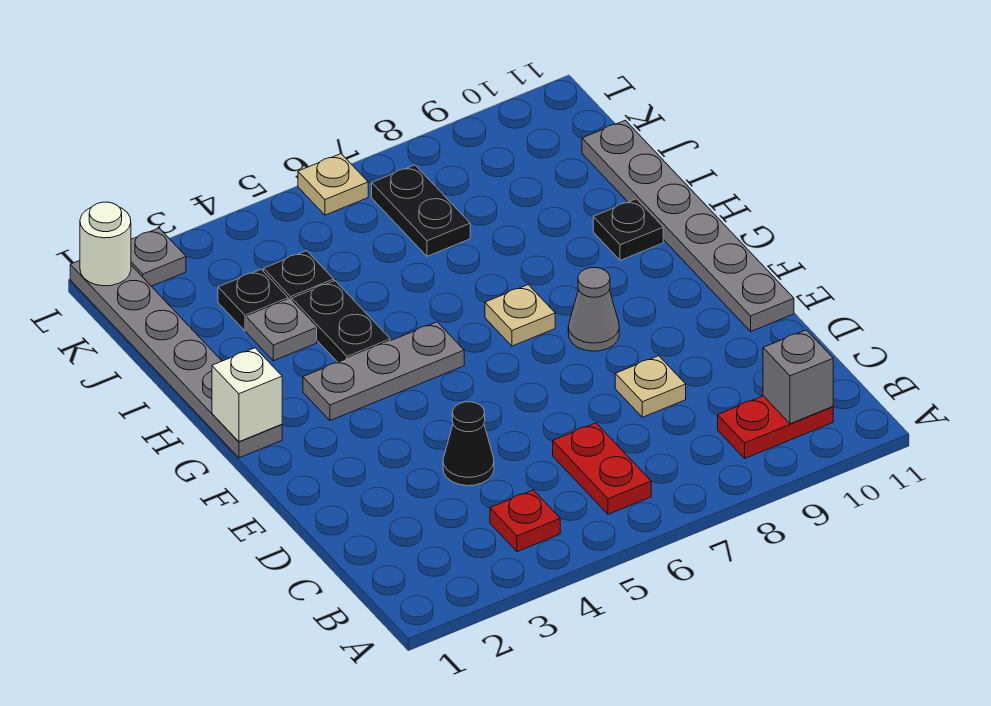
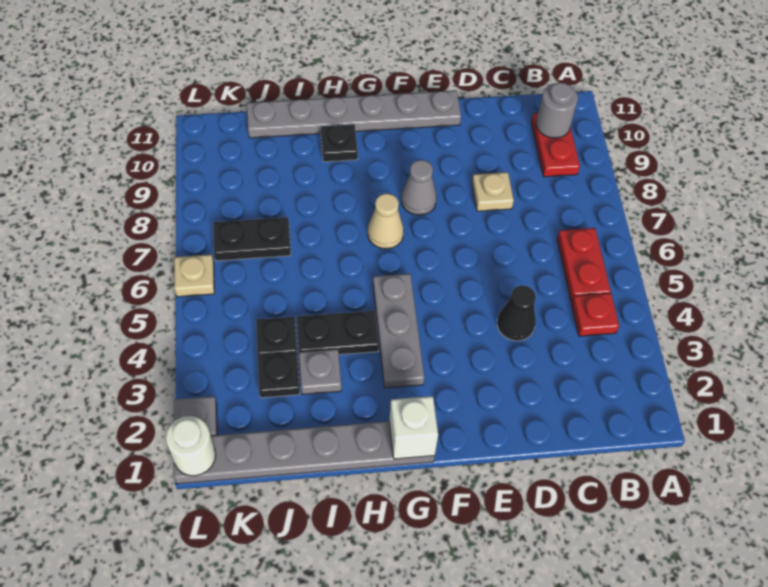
red plate B6:C6 level 1 -> red plate B5:B6 level 1
grey brick B10 level 2 -> grey round brick B10 level 2
tan plate G7 level 1 -> tan cone G7 level 1

